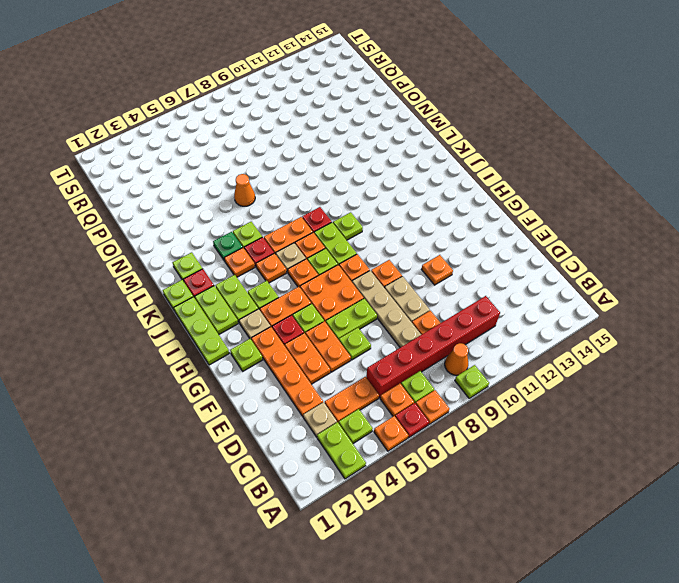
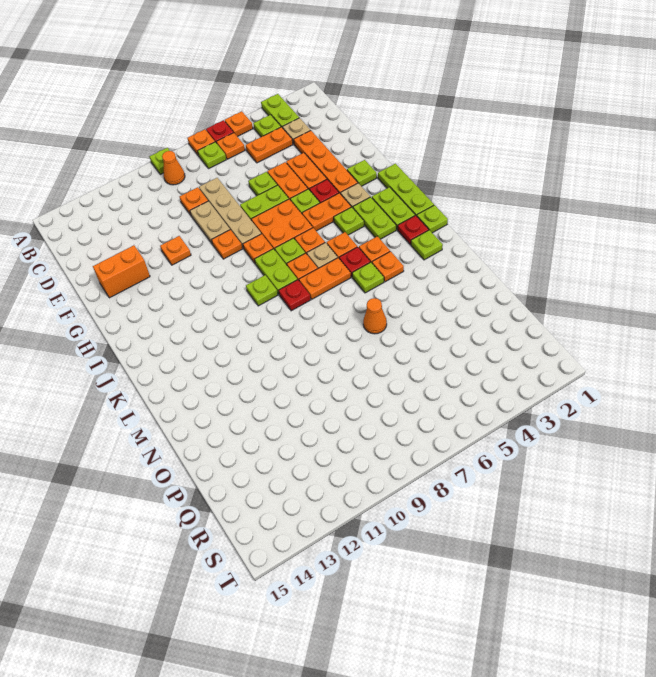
red brick C6:C11 level 1 -> none
none -> orange brick F13:F14 level 1
green plate L4 level 1 -> orange plate L4 level 1

